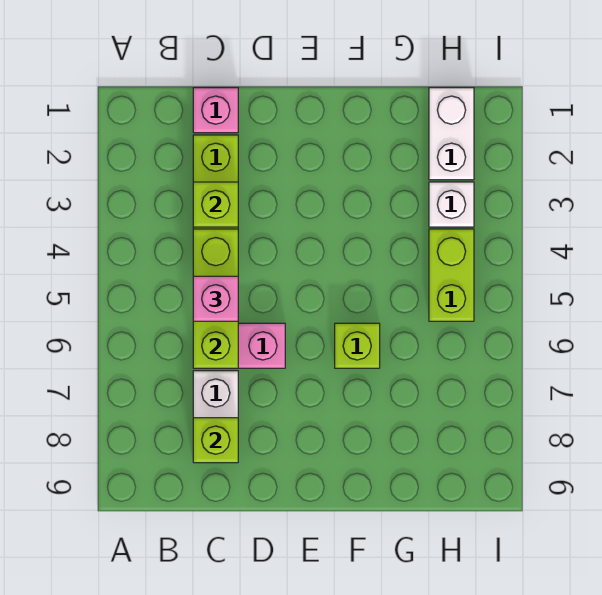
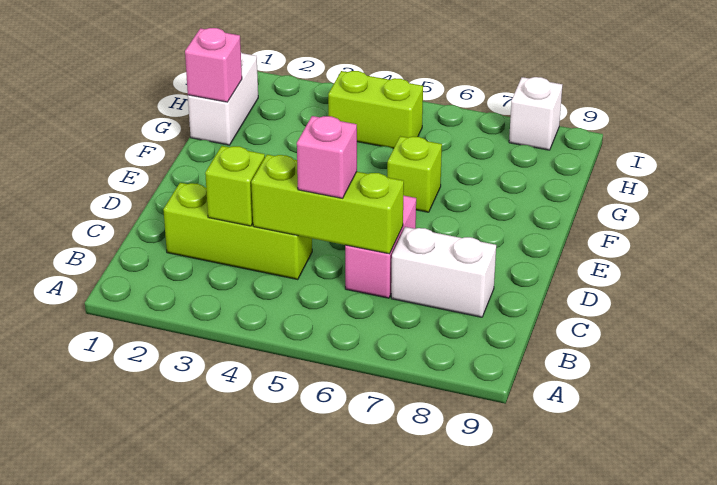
pink brick C1 level 1 -> pink brick G1 level 2
lime brick C8 level 2 -> none
white brick H1:H2 level 1 -> white brick G1:H1 level 1
white brick H3 level 1 -> white brick I8 level 1

